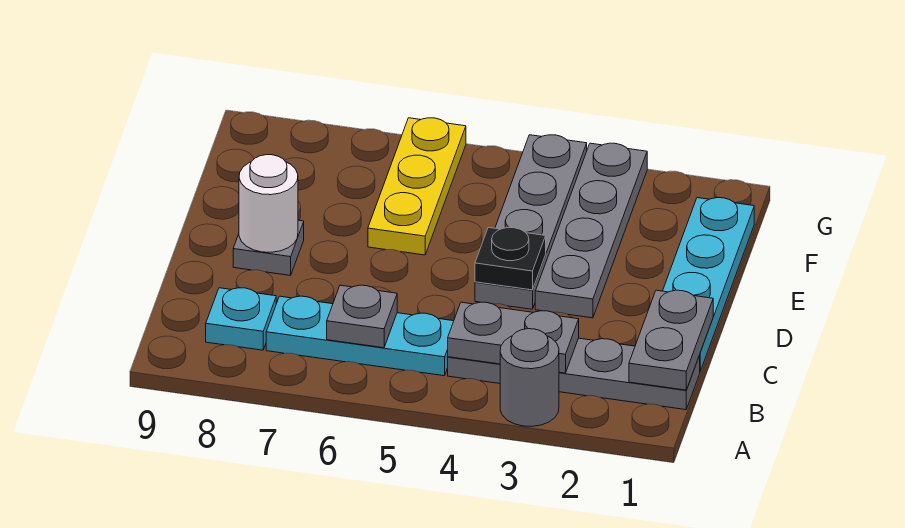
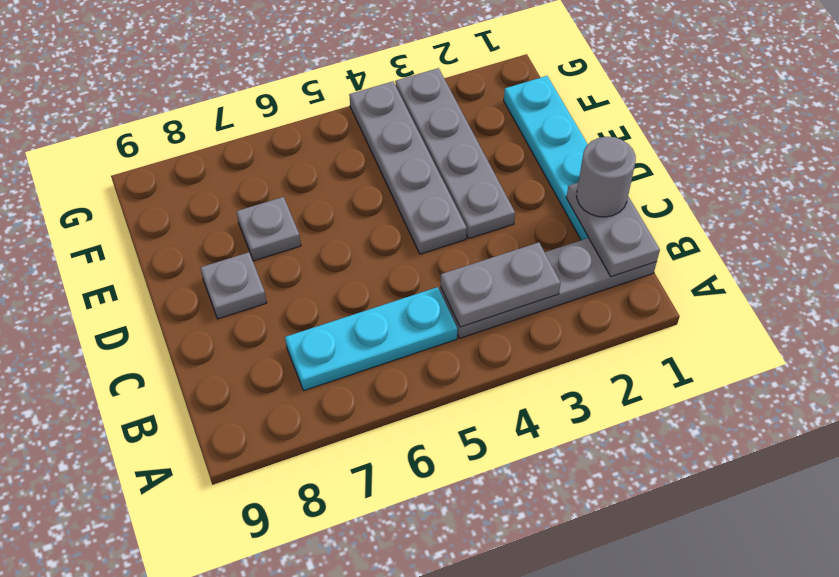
grey round brick A3 level 1 -> grey round brick C1 level 3
grey plate B6 level 2 -> grey plate E7 level 1
cyan plate B8 level 1 -> none
black plate D4 level 2 -> none
white round brick D8 level 2 -> none
yellow plate E6:G6 level 1 -> none

